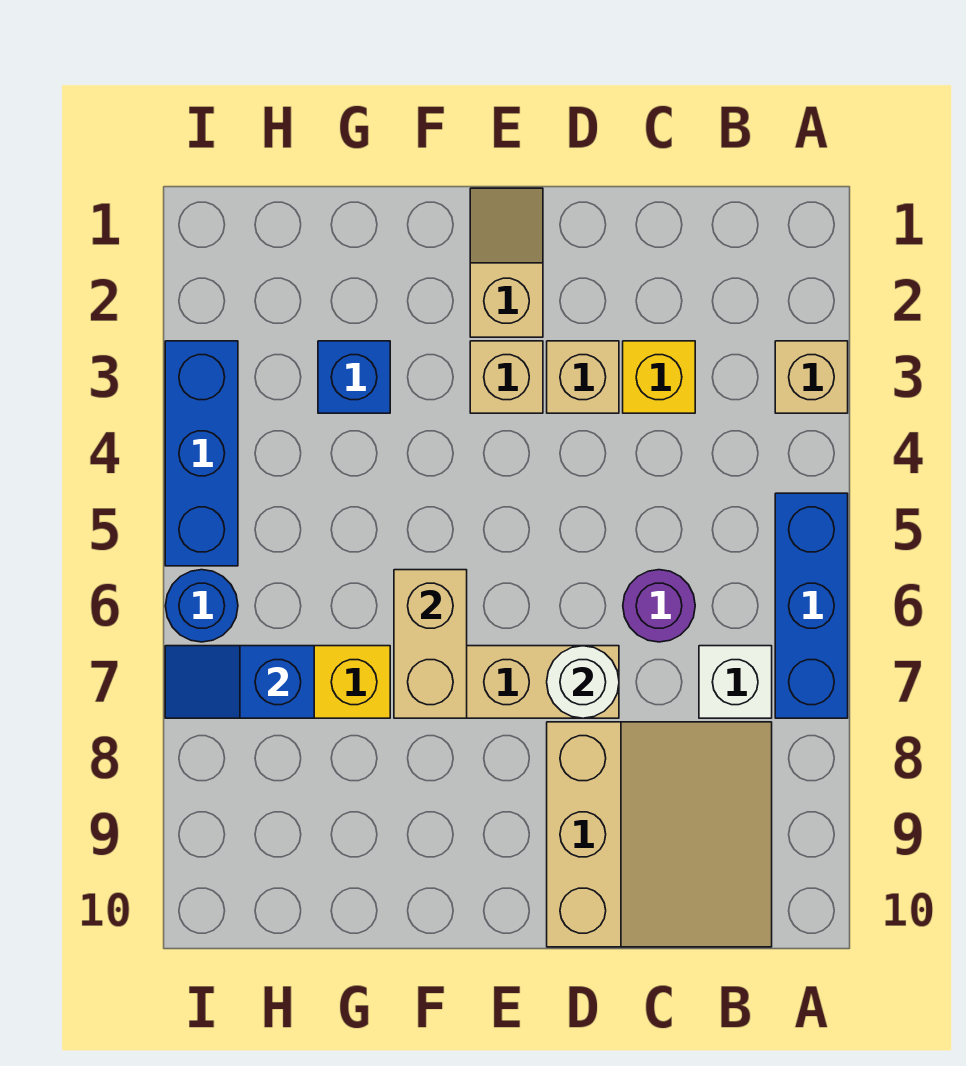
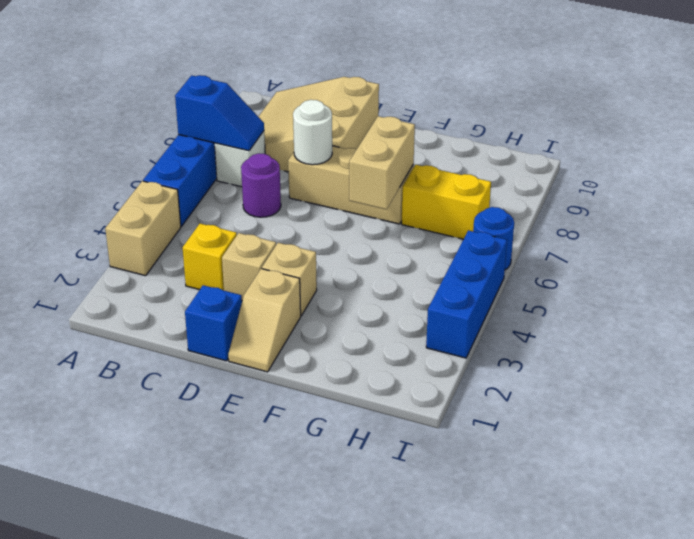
tan brick A3 level 1 -> tan brick A3:A4 level 1
blue brick G3 level 1 -> blue brick D1 level 1
blue slope H7:I7 level 2 top H -> blue slope A7:B7 level 2 top A

